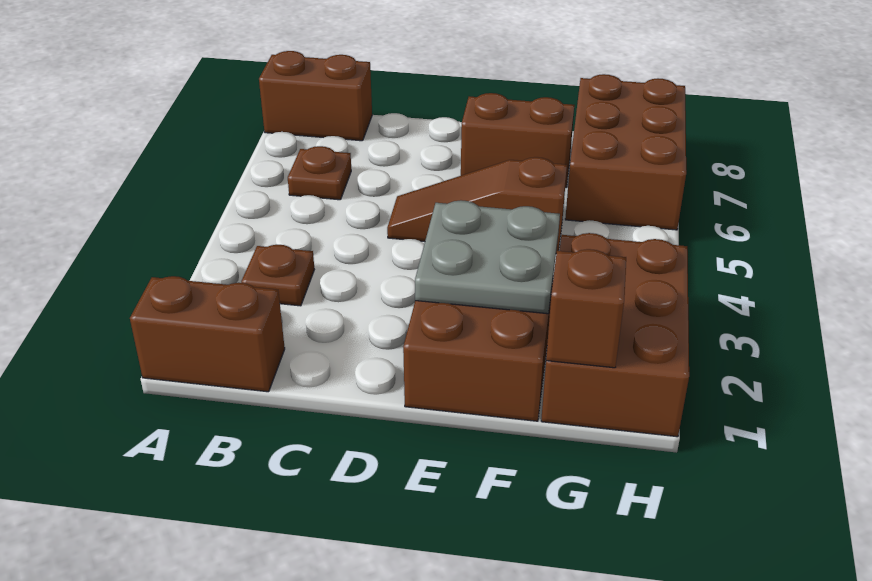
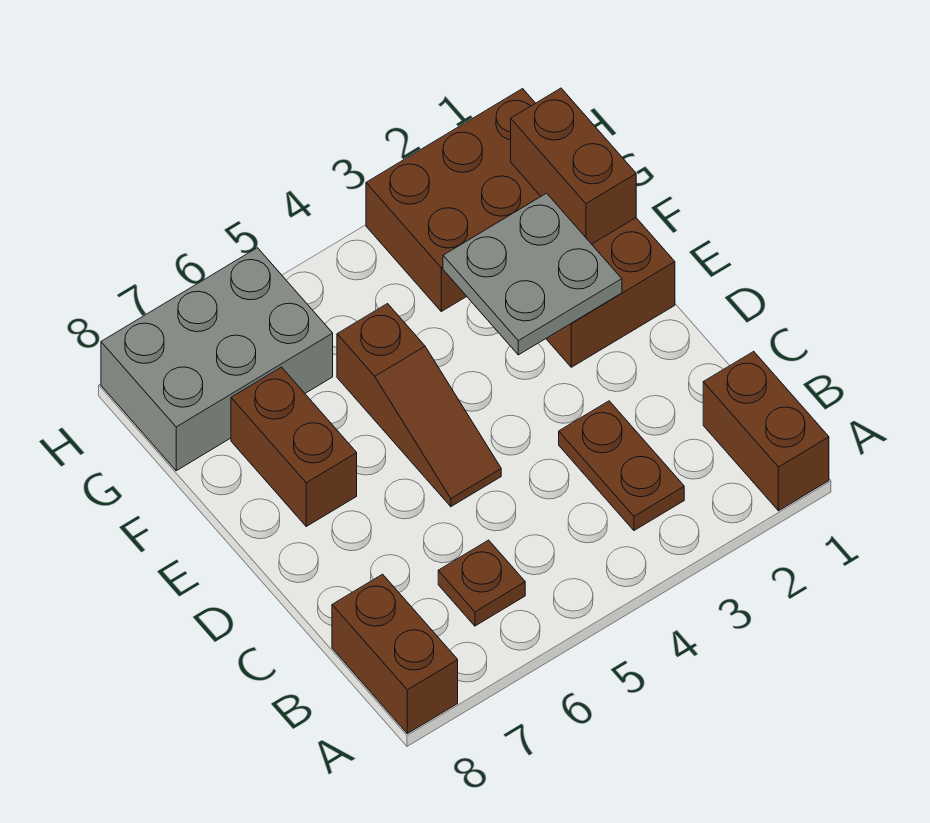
brown plate B3 level 1 -> brown plate B3:C3 level 1
brown brick G1 level 2 -> brown brick F1:G1 level 2
brown brick G6:H8 level 1 -> grey brick G6:H8 level 1

